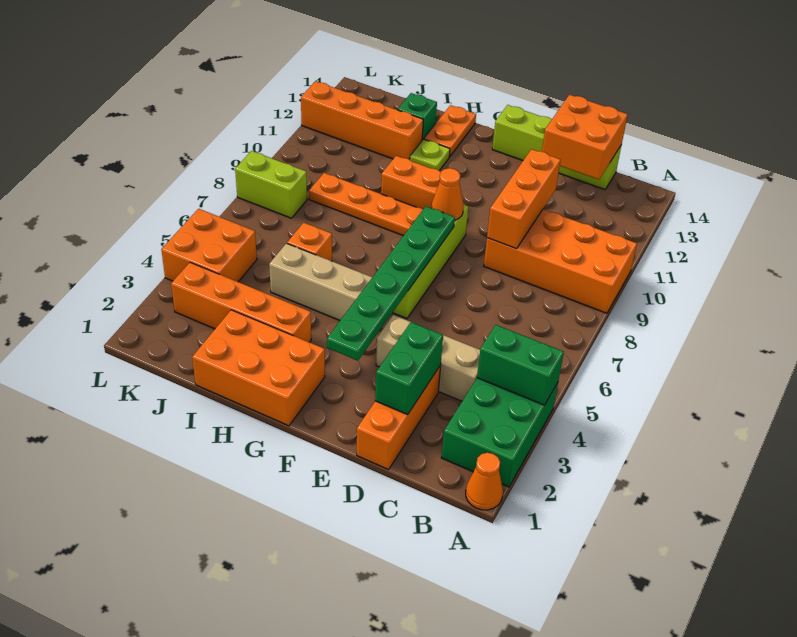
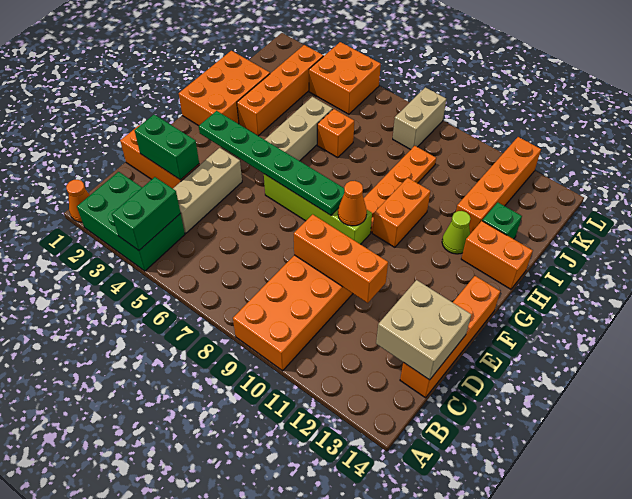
orange brick C13:D14 level 2 -> tan brick C13:D14 level 2
lime brick C14:F14 level 1 -> orange brick C14:F14 level 1
lime plate H12 level 1 -> lime cone H12 level 1
orange plate H13:H14 level 1 -> orange brick H13:H14 level 1
lime brick K8:L8 level 1 -> tan brick K8:L8 level 1

